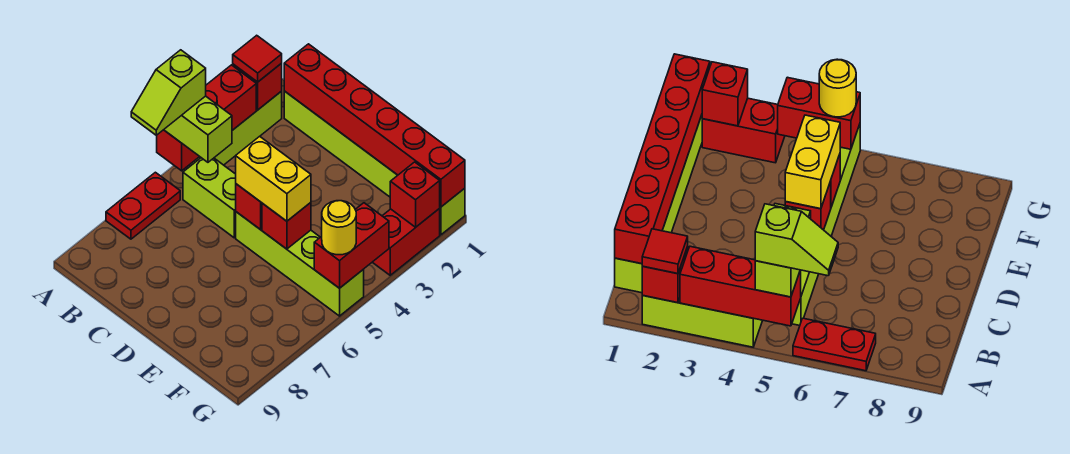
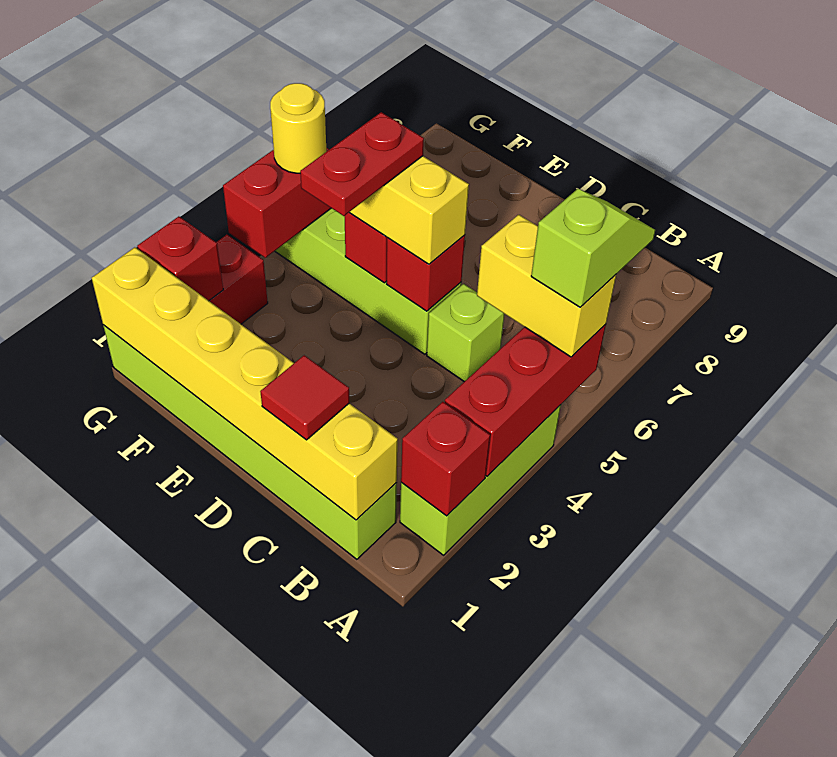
red tile A2 level 3 -> red tile C1 level 3
lime brick A5:B5 level 3 -> yellow brick A5:B5 level 3
red plate A6:A7 level 1 -> red plate E4:E5 level 4
red brick B1:G1 level 2 -> yellow brick B1:G1 level 2
lime brick B5:C5 level 1 -> lime brick C5 level 1

